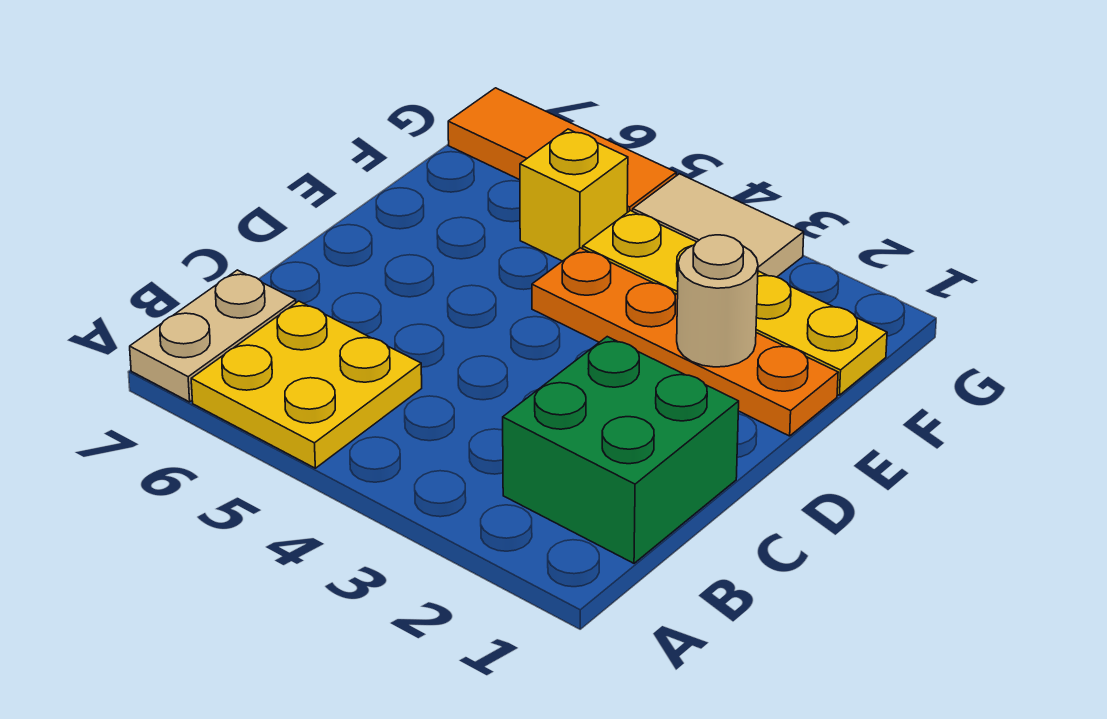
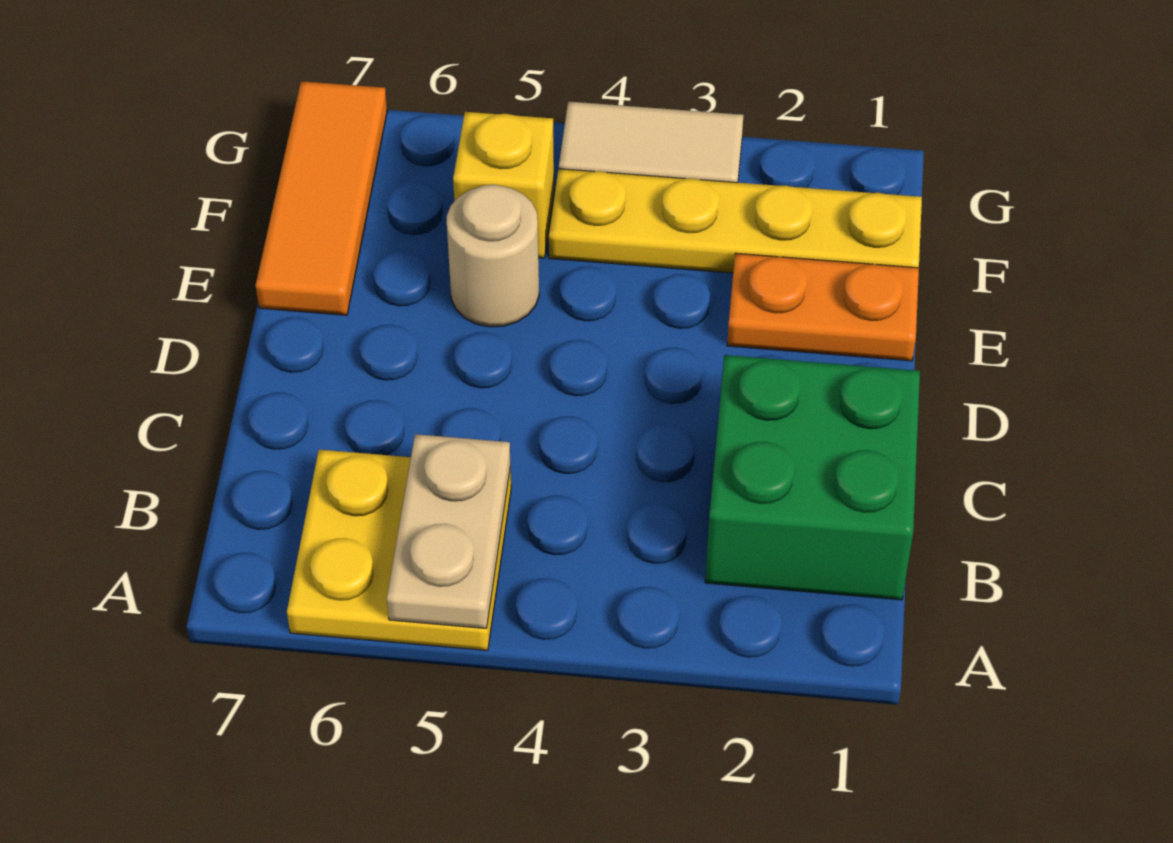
tan plate A7:B7 level 1 -> tan plate A5:B5 level 2
orange plate E1:E4 level 1 -> orange plate E1:E2 level 1
tan round brick E2 level 2 -> tan round brick E5 level 1
orange tile G5:G7 level 1 -> orange tile E7:G7 level 1

